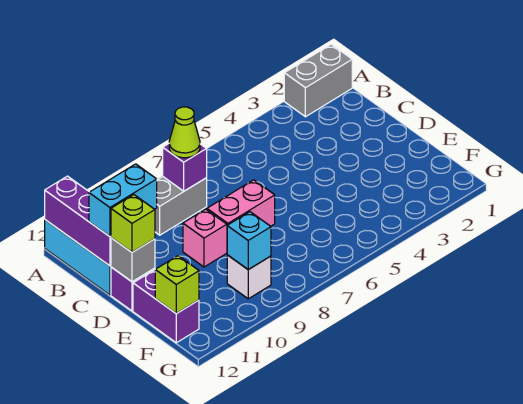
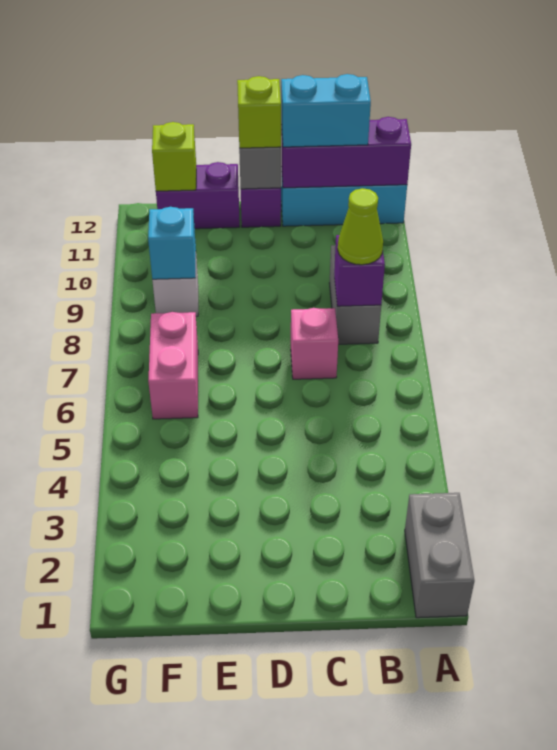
cyan brick C11:C12 level 3 -> cyan brick B12:C12 level 3
pink brick D7:D8 level 1 -> pink brick F6:F7 level 1
pink brick D9 level 1 -> pink brick C7 level 1

